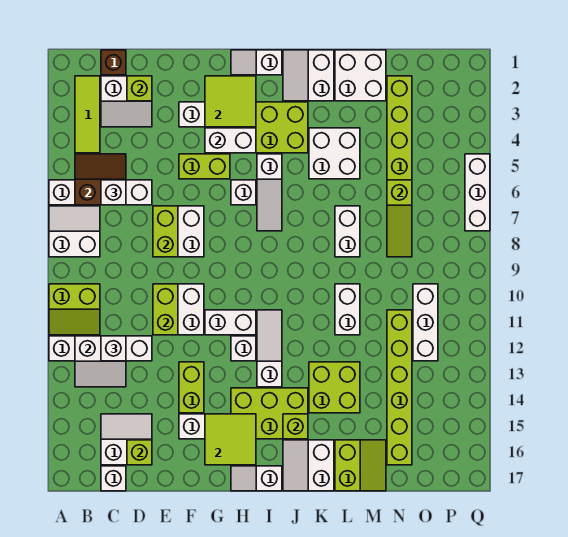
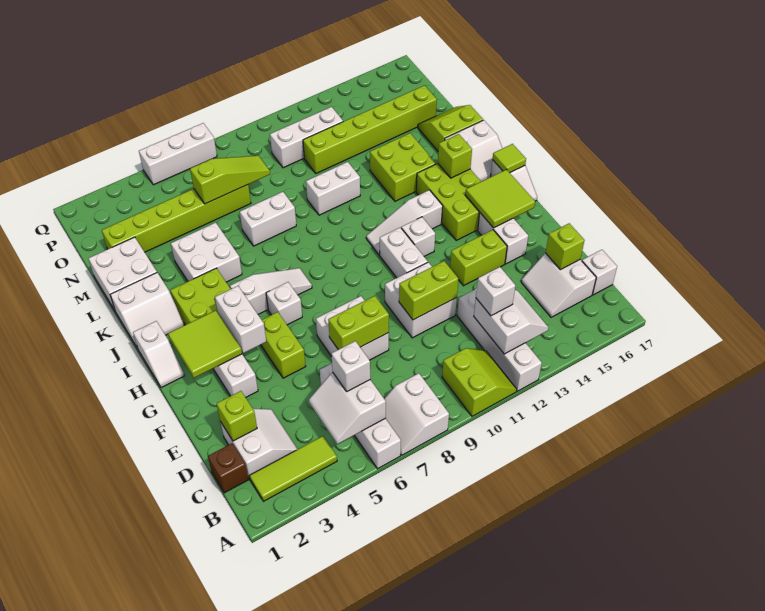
brown slope B5:C6 level 2 top 6 -> white slope B5:C6 level 2 top 6
none -> lime tile I17 level 2

